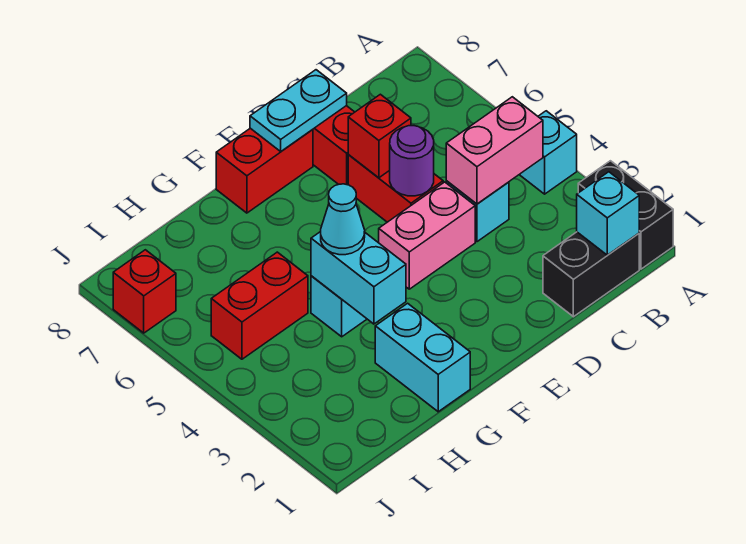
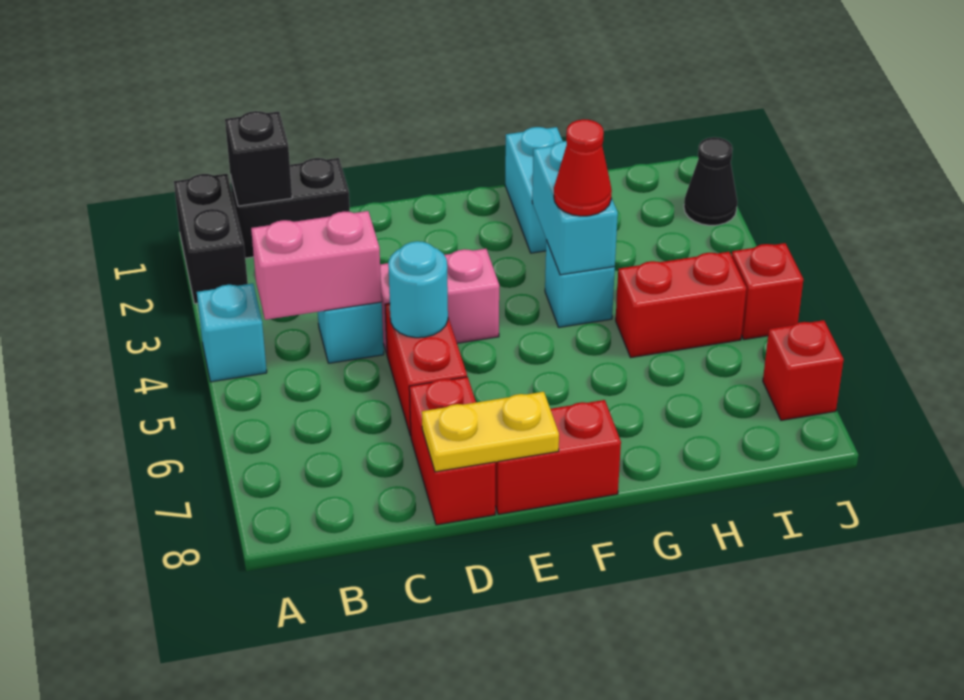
cyan brick B1 level 2 -> black brick B1 level 2
purple round brick D5 level 2 -> cyan round brick D5 level 2
red brick D6 level 2 -> red brick J5 level 1
cyan plate D8:E8 level 2 -> yellow plate D8:E8 level 2
cyan cone G4 level 3 -> red cone G4 level 3
none -> black cone J2 level 1

